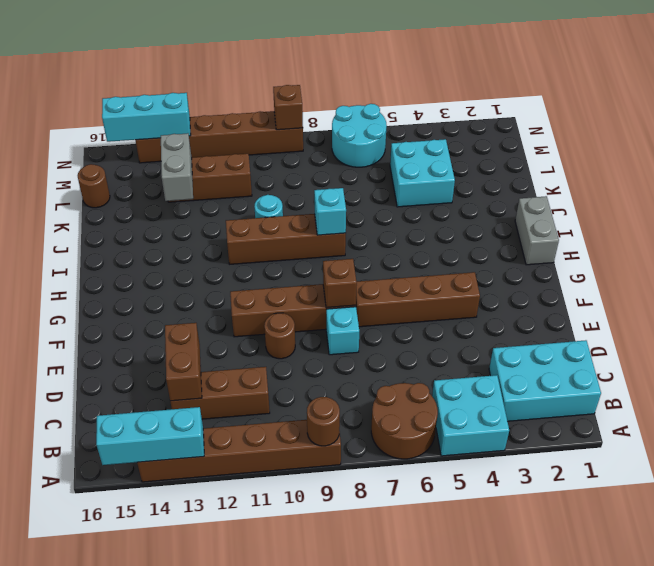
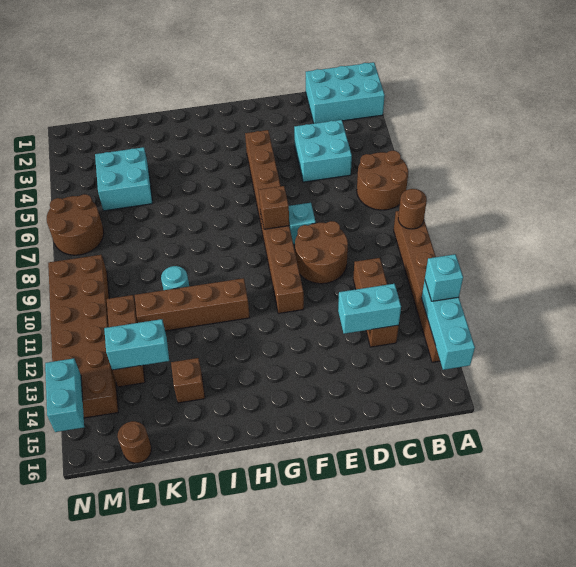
cyan brick A4:B5 level 1 -> cyan brick C4:D5 level 1
cyan brick B1:C3 level 1 -> cyan brick A1:C2 level 1
brown brick C13:D13 level 2 -> cyan brick C13:D13 level 2
brown round brick E10 level 1 -> brown round brick D9:E10 level 1
grey brick H1:I1 level 1 -> none
brown brick I8:I11 level 1 -> brown brick H11:K11 level 1
cyan brick I8 level 2 -> cyan brick A13 level 3
grey brick K13:L13 level 2 -> cyan brick K13:L13 level 2
cyan round brick M6:N7 level 1 -> brown round brick M6:N7 level 1
brown brick N9:N14 level 1 -> brown brick M9:N14 level 1
brown brick N9 level 2 -> brown brick J14 level 1
cyan brick N13:N15 level 2 -> cyan brick N14:N15 level 2

